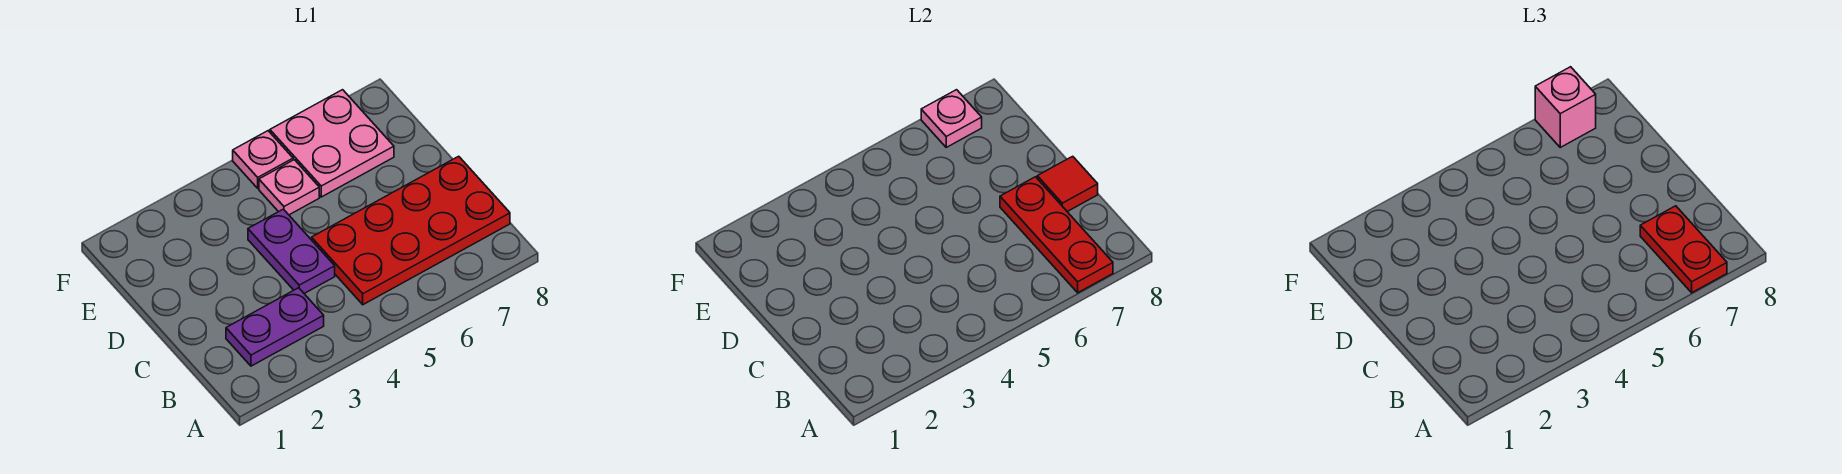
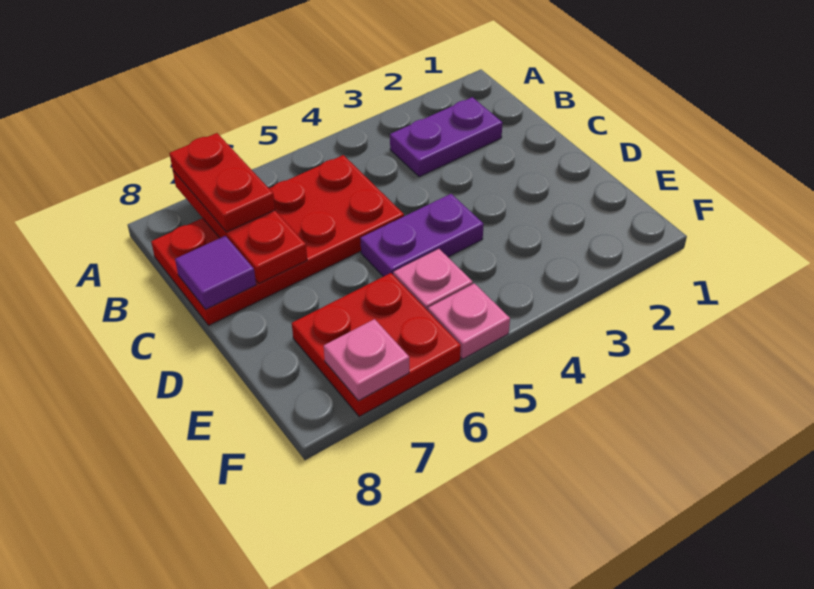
purple plate C4:D4 level 1 -> purple plate D4:D5 level 1
red tile C8 level 2 -> purple tile C8 level 2
pink plate E6:F7 level 1 -> red plate E6:F7 level 1
pink brick F7 level 3 -> none

